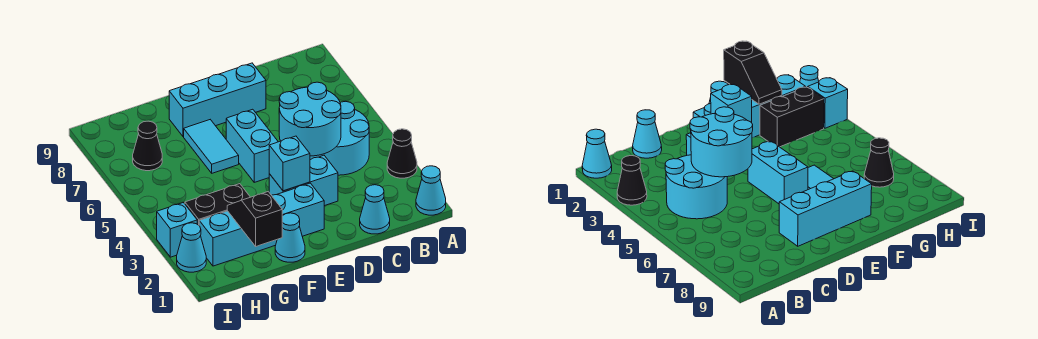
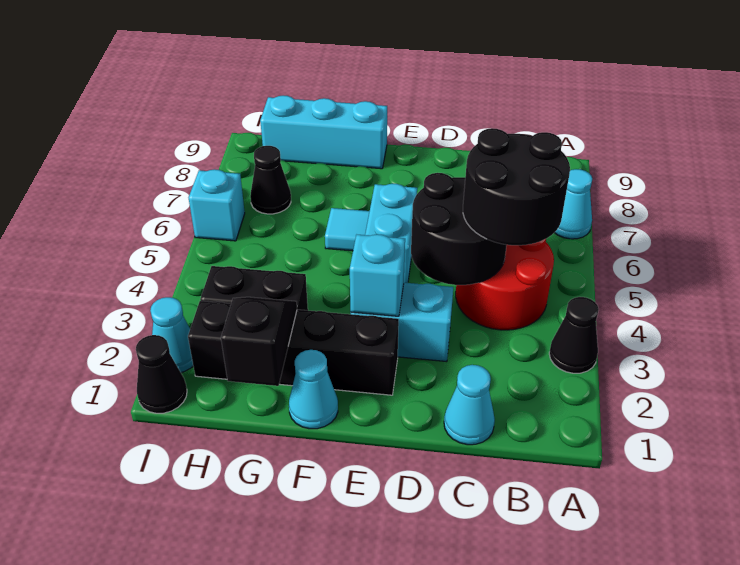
cyan cone A1 level 1 -> cyan cone A7 level 1
cyan round brick B4:C5 level 1 -> red round brick B4:C5 level 1
none -> black round brick B4:C5 level 3
cyan round brick C4:D5 level 2 -> black round brick C4:D5 level 2
cyan brick D8:F8 level 1 -> cyan brick F9:H9 level 1
cyan brick E2:H2 level 1 -> black brick E2:H2 level 1
cyan tile F6:F7 level 1 -> cyan tile F6 level 1
none -> black cone I1 level 1
cyan brick I3 level 1 -> cyan brick I6 level 1

